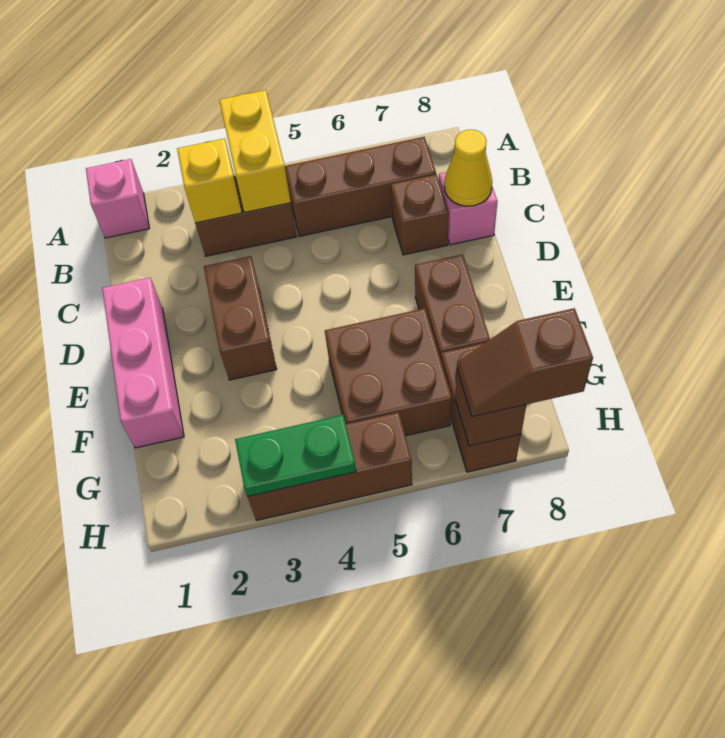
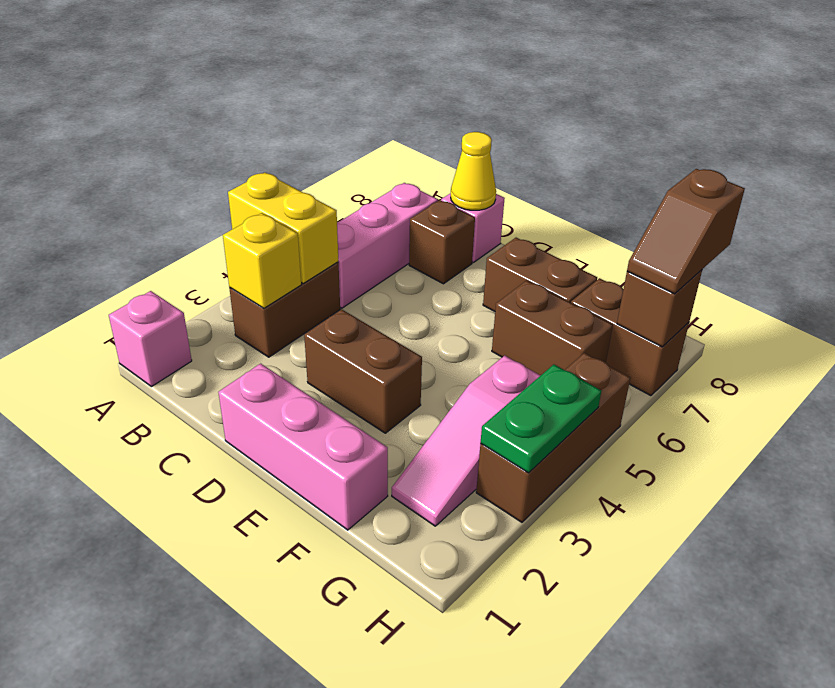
brown brick B5:B7 level 1 -> pink brick B5:B7 level 1
brown brick F5:G6 level 1 -> brown brick F6:G6 level 1
none -> pink slope G2:G4 level 1 top 4

